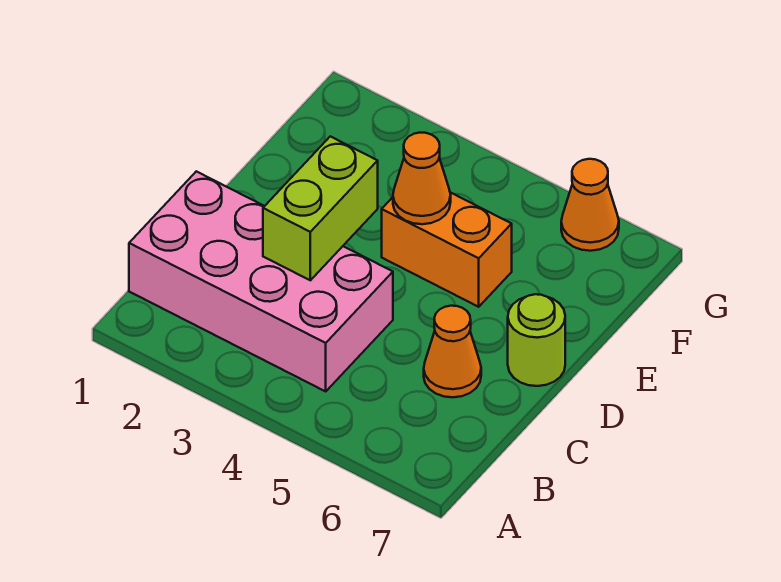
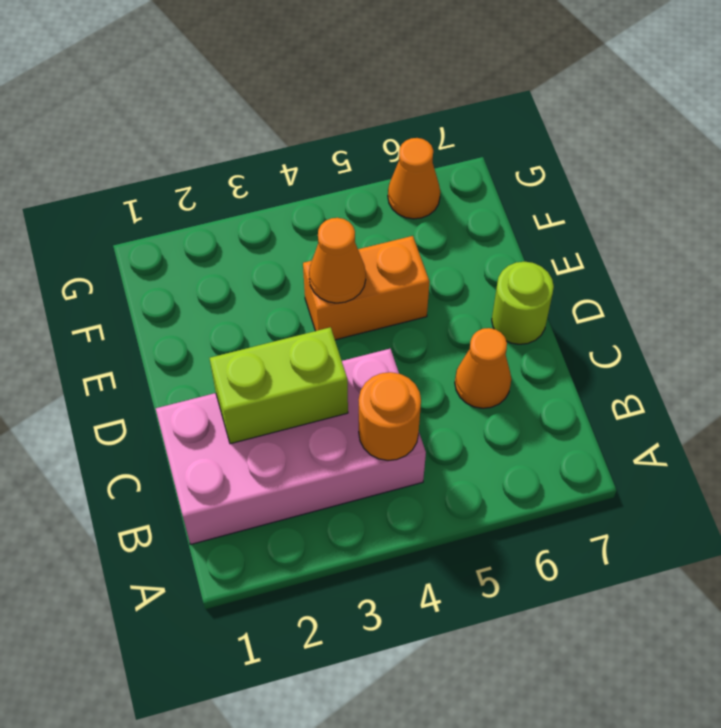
none -> orange round brick B4 level 2
lime brick C3:D3 level 2 -> lime brick C2:C3 level 2

